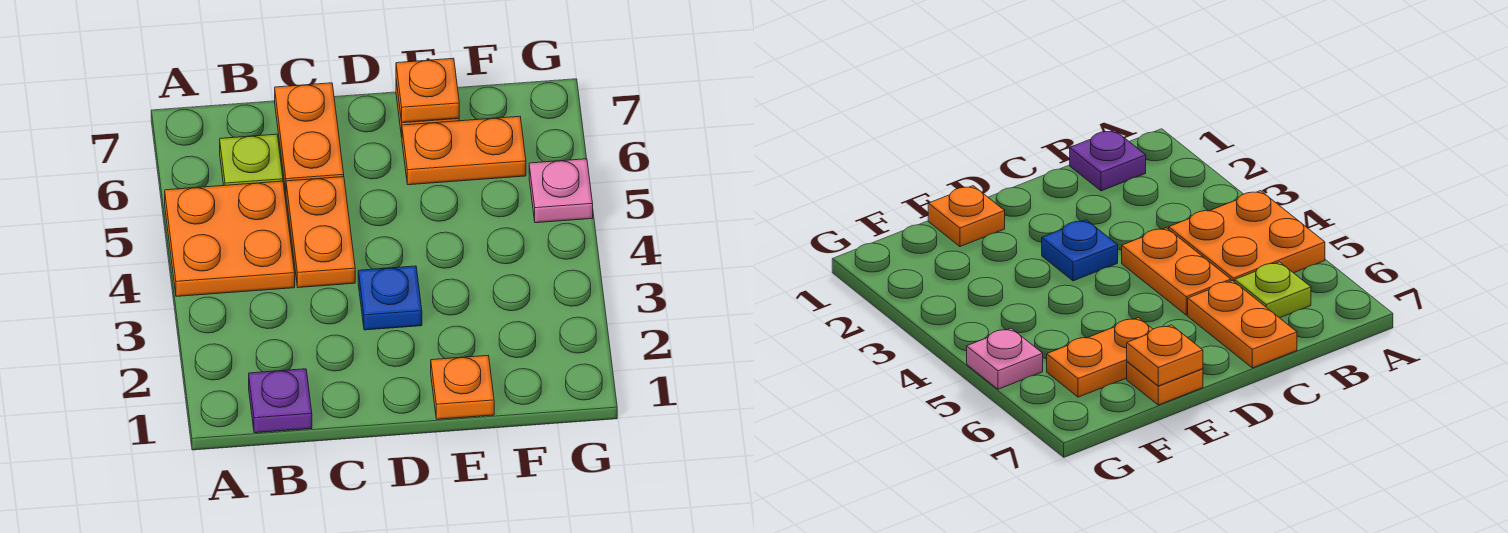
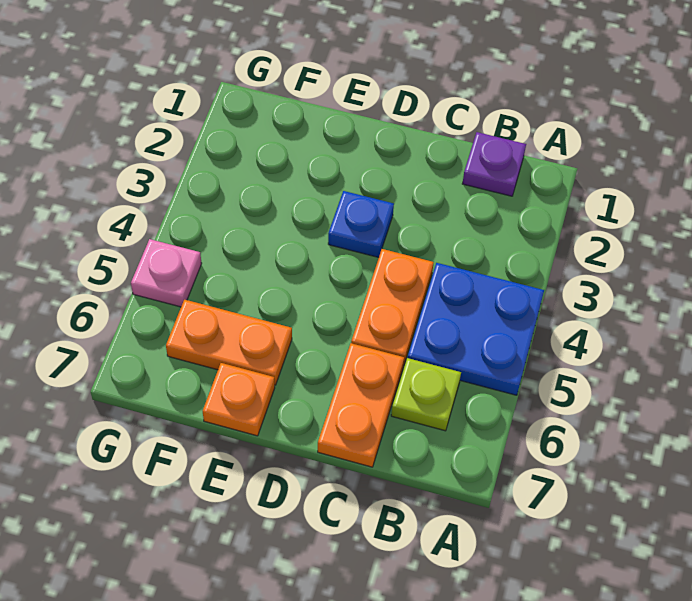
orange plate A4:B5 level 1 -> blue plate A4:B5 level 1
orange plate E1 level 1 -> none
orange plate E7 level 2 -> none

